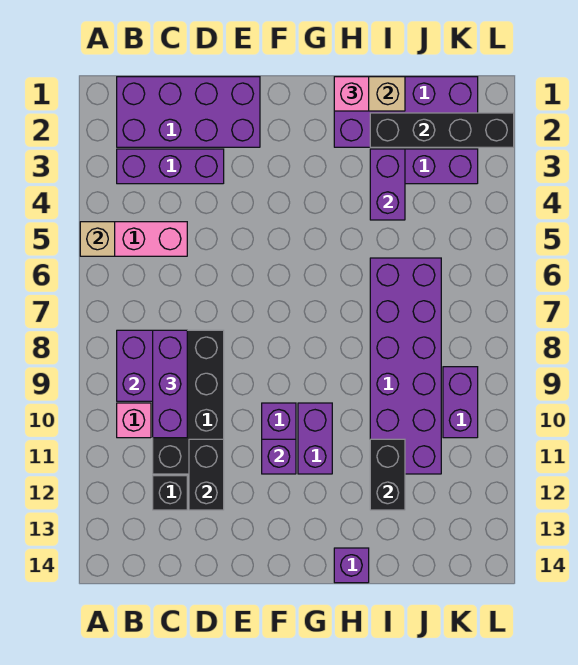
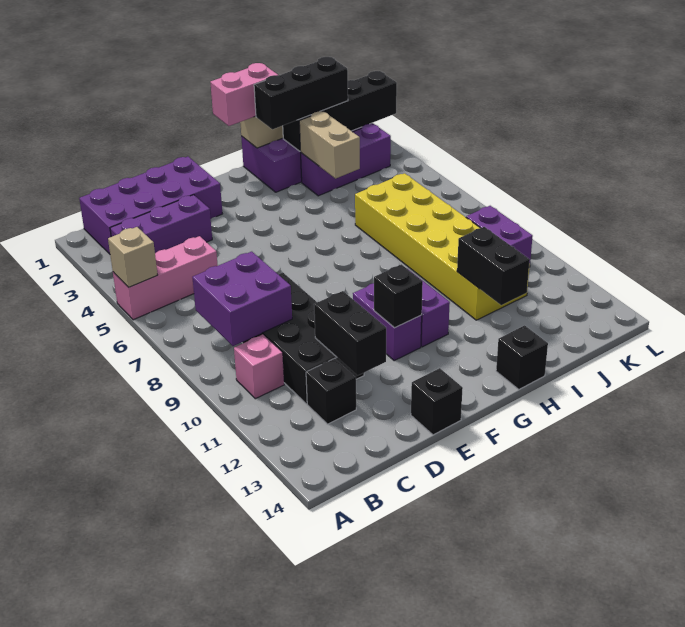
purple brick C8:C10 level 3 -> none
none -> black brick E14 level 1
purple brick F11 level 2 -> black brick F11 level 2
pink brick H1 level 3 -> pink brick G1:H1 level 3
none -> black brick H2:J2 level 3
purple brick H14 level 1 -> black brick H14 level 1
purple brick I3:I4 level 2 -> tan brick I3:I4 level 2
purple brick I6:J11 level 1 -> yellow brick I6:J11 level 1

